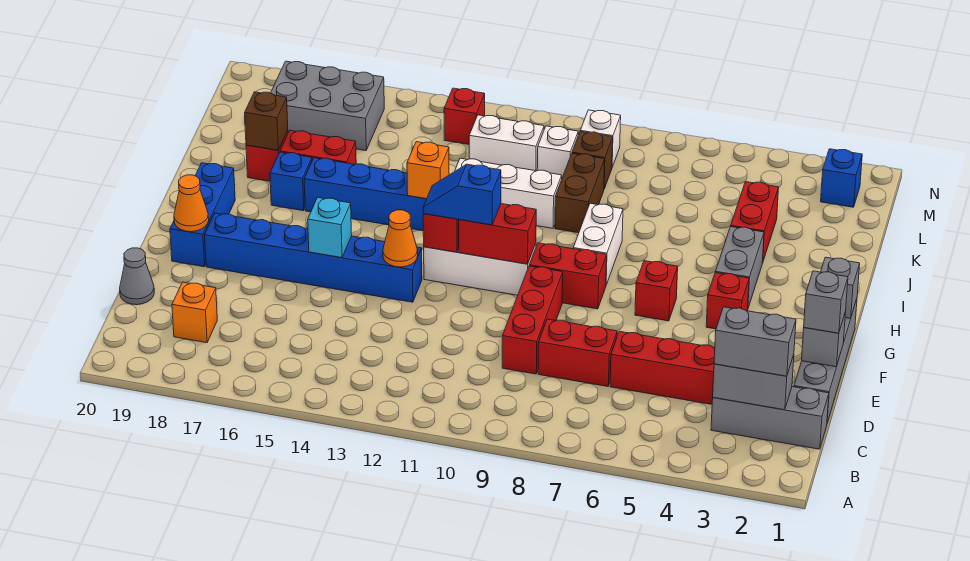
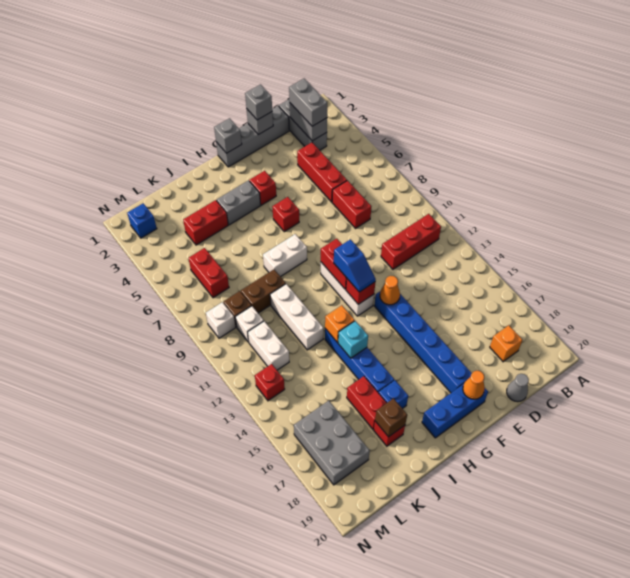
red brick D9:F9 level 1 -> red brick B11:D11 level 1
cyan brick F15 level 2 -> cyan brick I14 level 2
red brick G8:G9 level 1 -> red brick L6:L7 level 1

